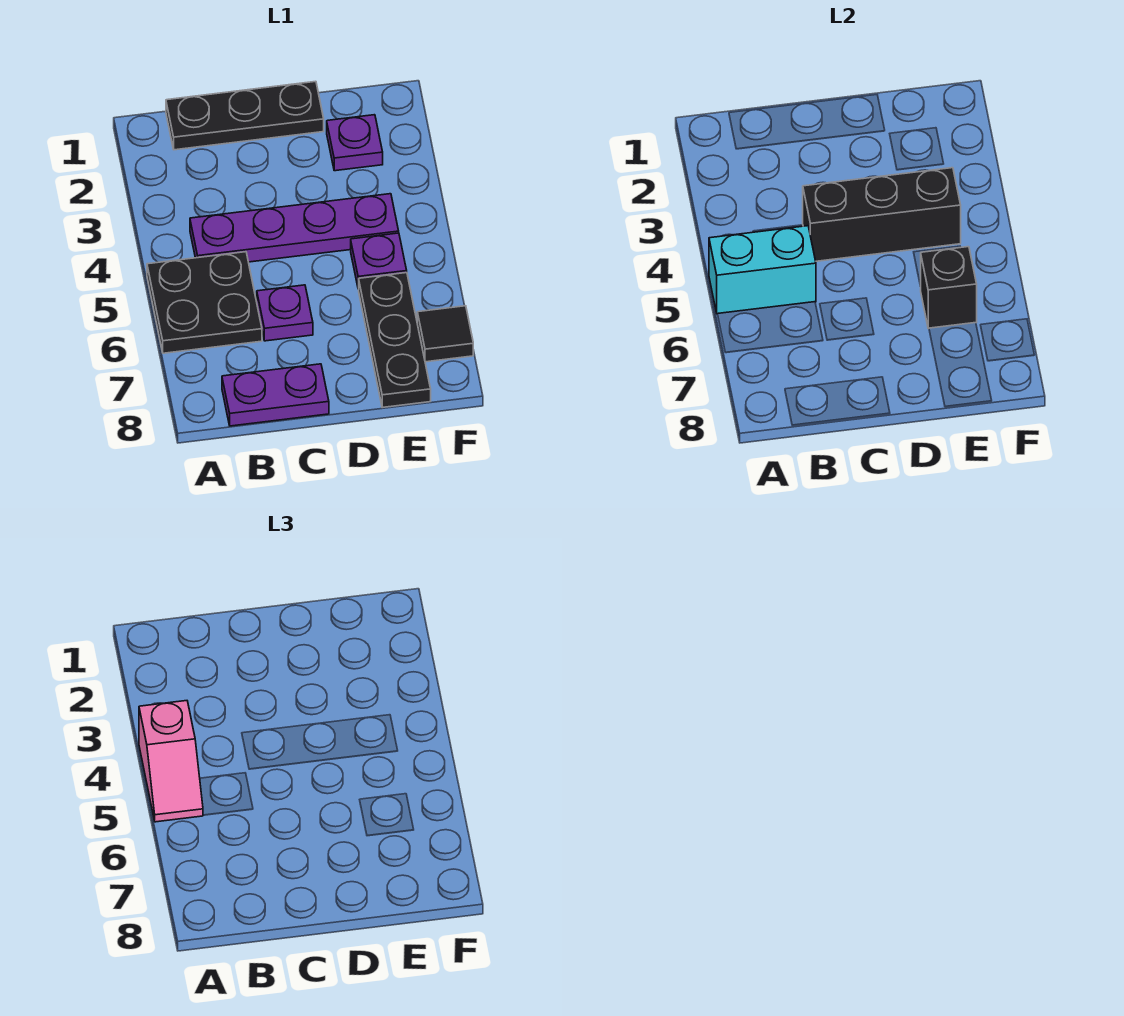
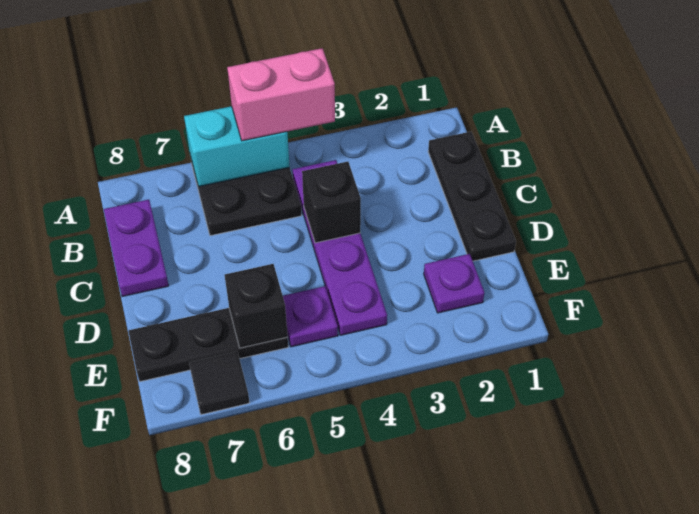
pink slope A4:A5 level 3 top 4 -> pink brick A4:A5 level 3
cyan brick A5:B5 level 2 -> cyan brick A5:A6 level 2
black brick C4:E4 level 2 -> black brick C4 level 2
purple plate C6 level 1 -> none

